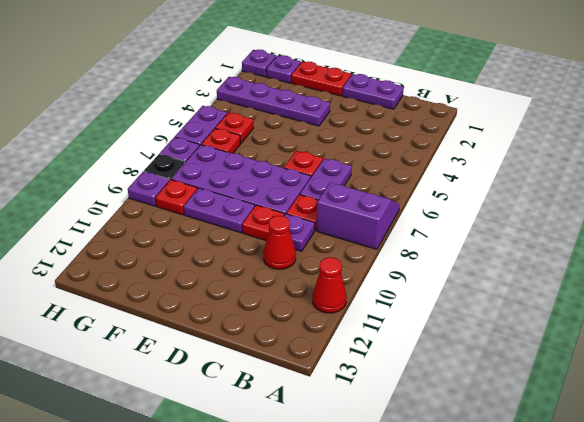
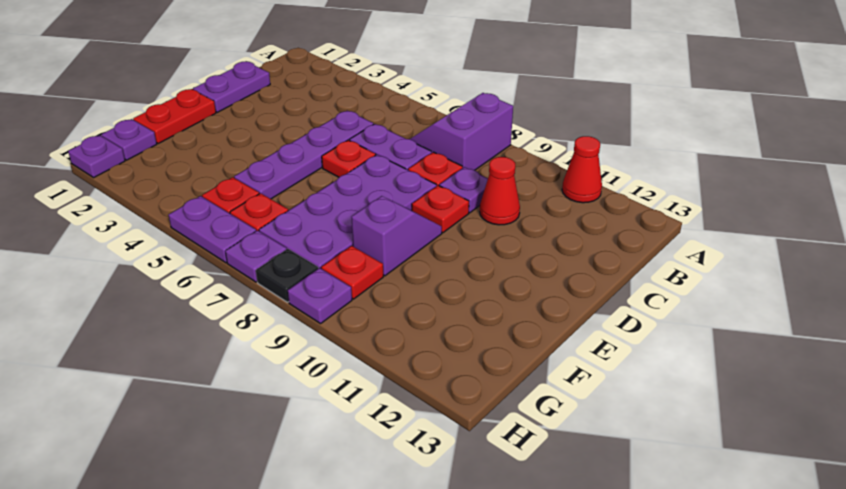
purple plate E3:H3 level 1 -> purple plate C5:F5 level 1
purple plate E9:F9 level 1 -> purple slope E9:F9 level 1 top F

